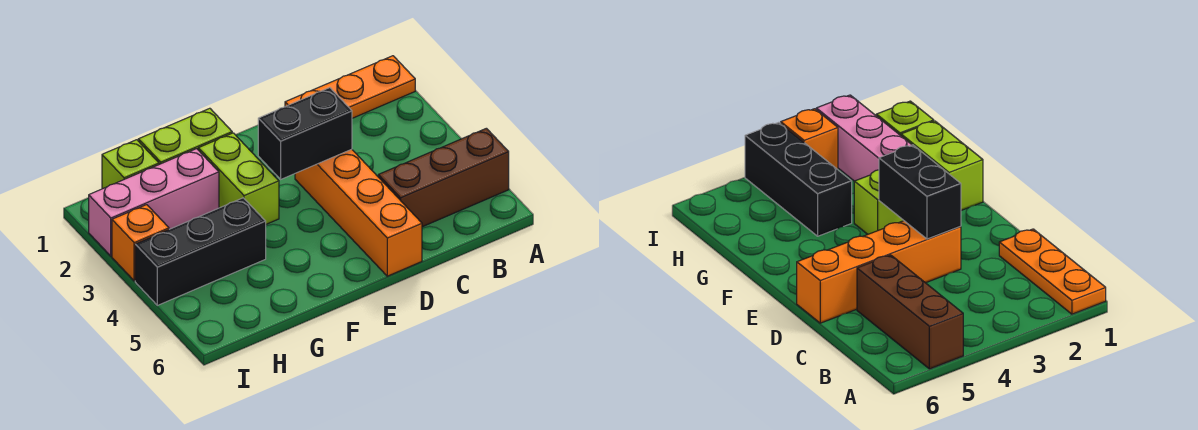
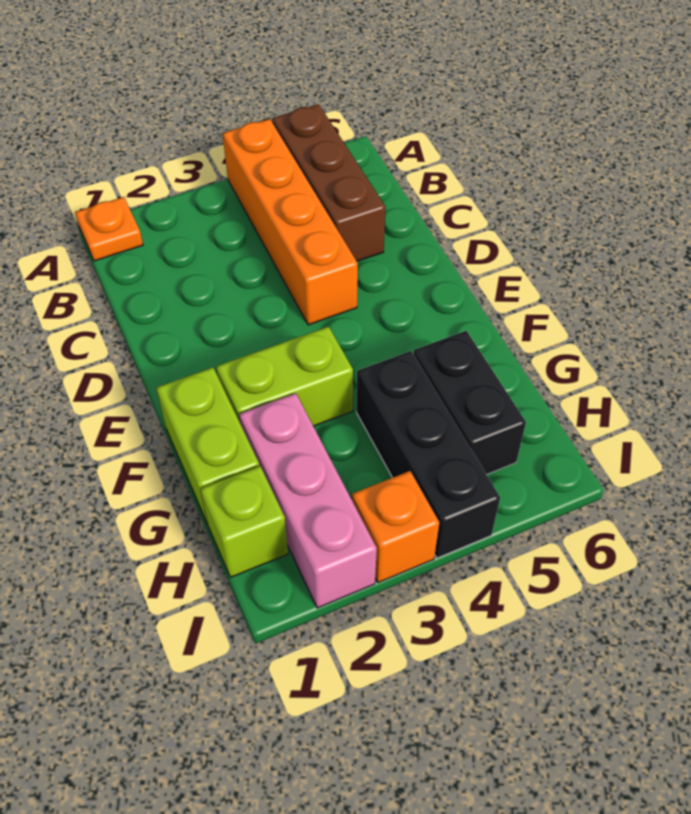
orange plate A1:C1 level 1 -> orange plate A1 level 1
orange brick D3:D6 level 1 -> orange brick A4:D4 level 1
black brick D3:E3 level 2 -> black brick G5:H5 level 1

